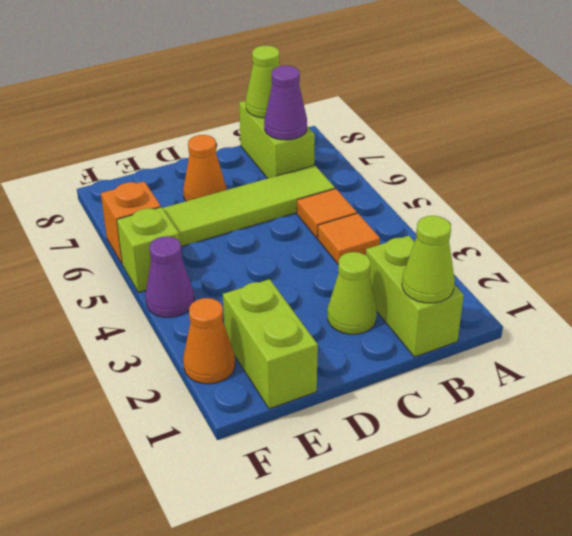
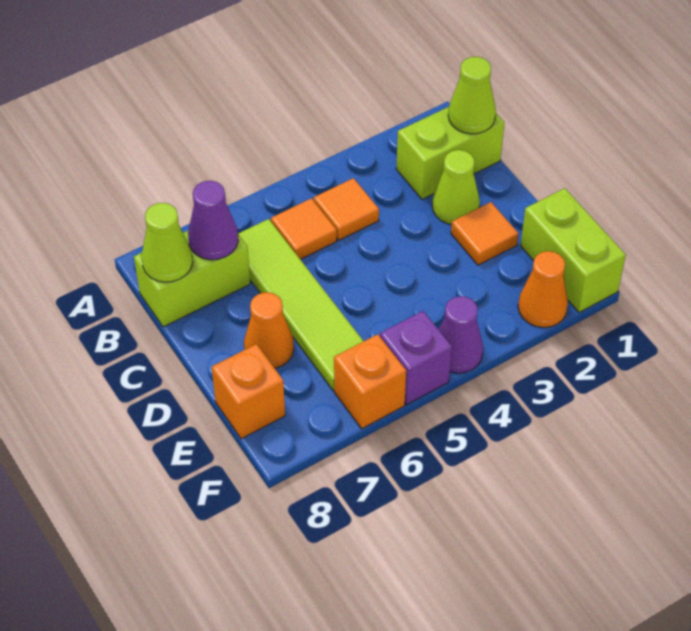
none -> orange tile D2 level 1
lime brick E1:E2 level 1 -> lime brick E1:F1 level 1
none -> orange brick E8 level 1
lime brick F5 level 1 -> purple brick F5 level 1

